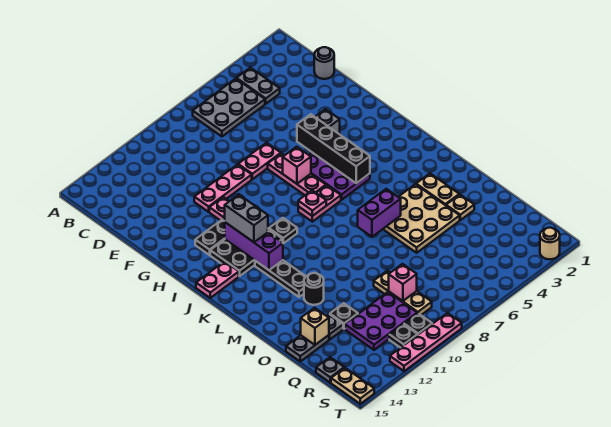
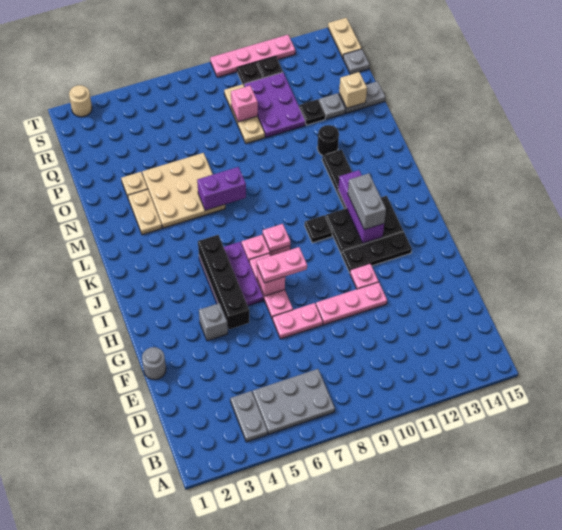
grey round brick D1 level 1 -> grey round brick F1 level 1
pink plate J14:J15 level 1 -> pink plate H7:H8 level 3
purple plate Q10:R12 level 1 -> purple plate P10:R11 level 1

